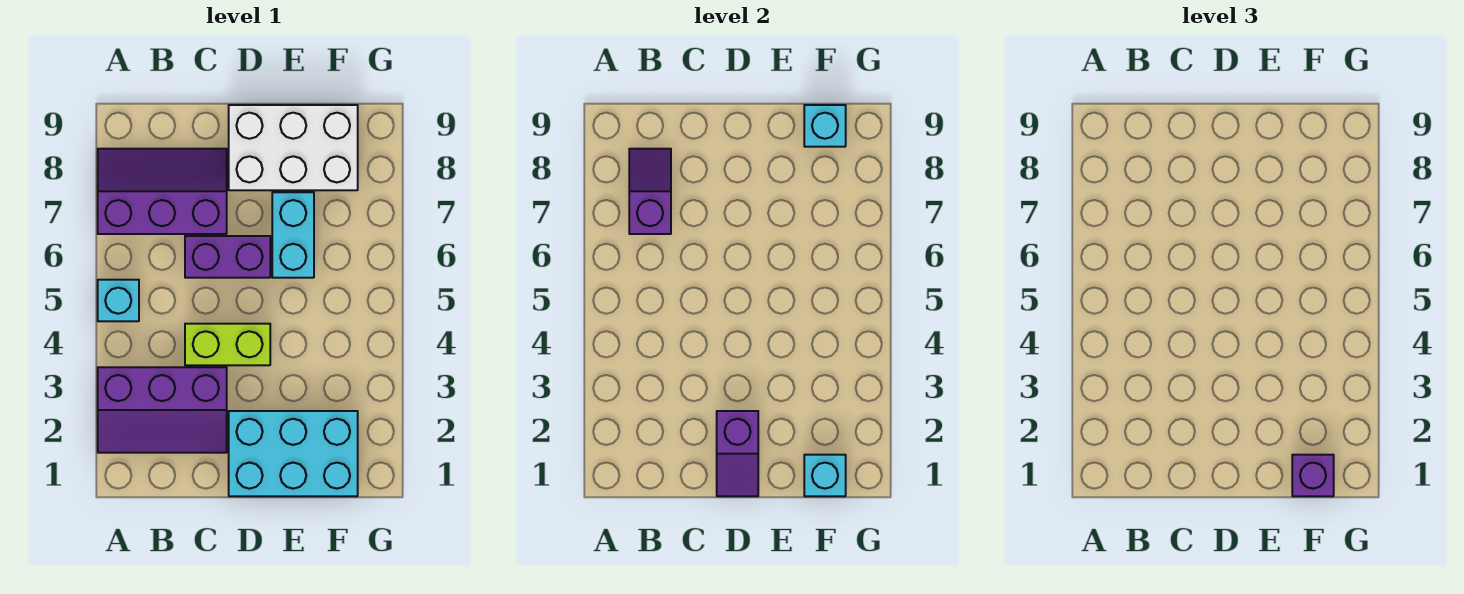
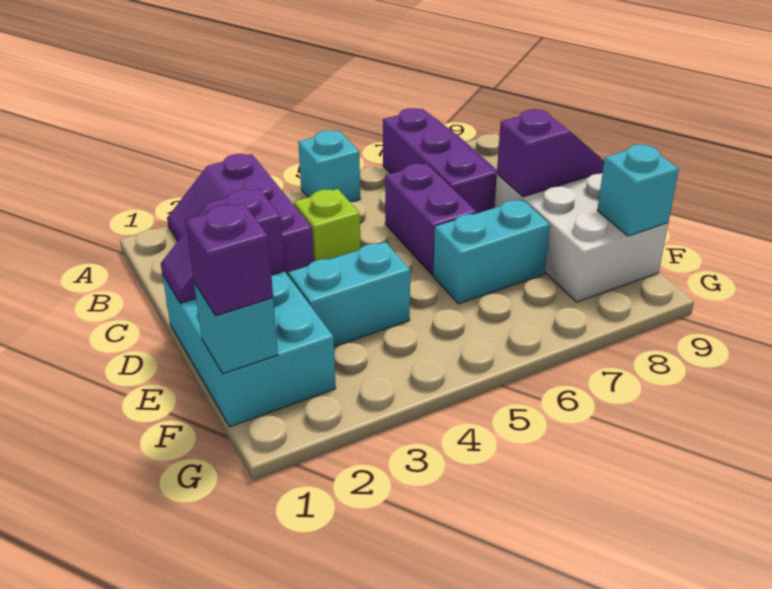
purple slope B7:B8 level 2 top 7 -> purple slope D8:D9 level 2 top 8
lime brick C4:D4 level 1 -> lime brick C4 level 1
none -> cyan brick E3:E4 level 1

